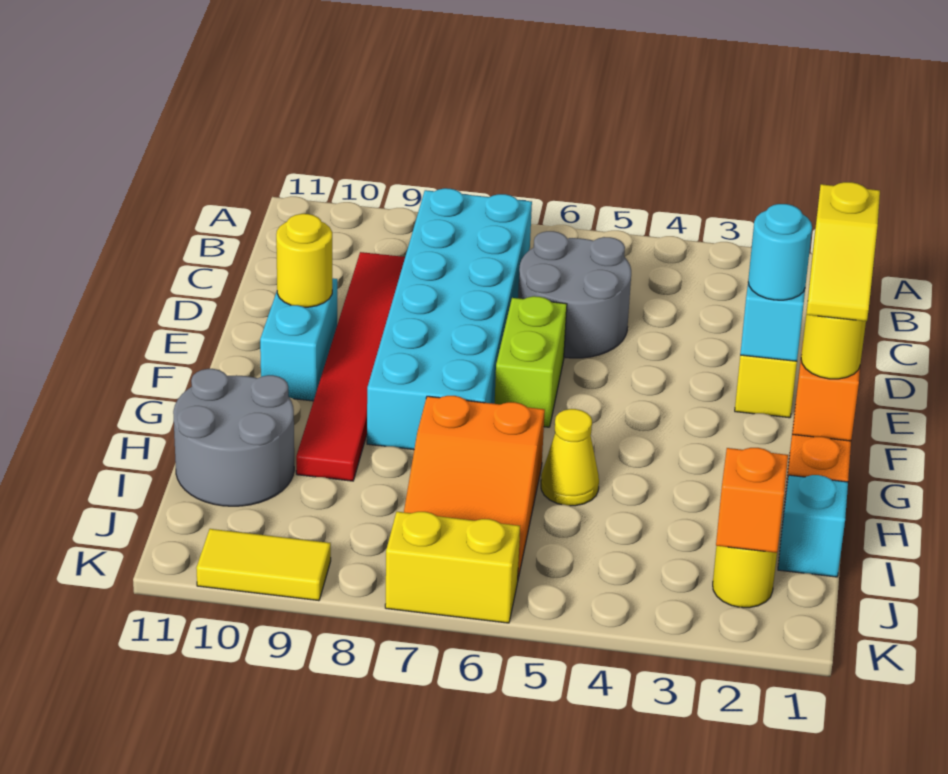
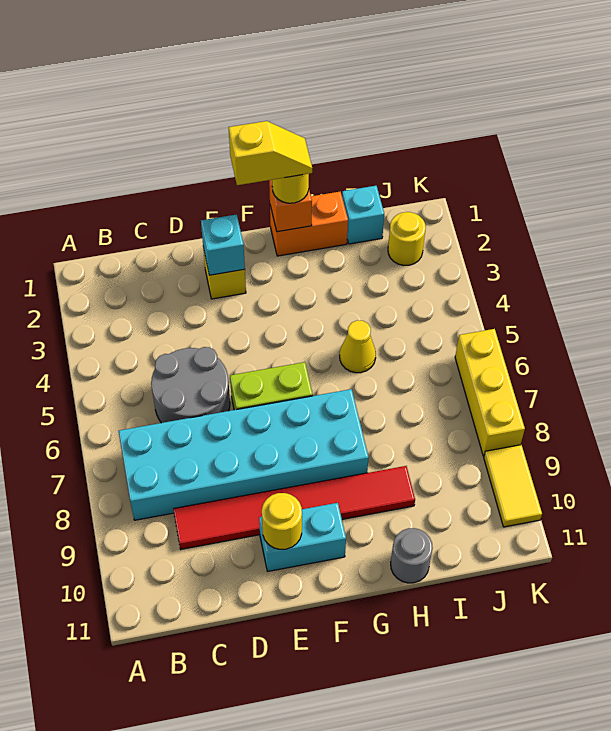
cyan round brick E2 level 3 -> none
orange slope H6:J7 level 1 top H -> none
grey round brick H10:I11 level 1 -> grey round brick H11 level 1
orange brick J2 level 2 -> none
yellow brick K6:K7 level 1 -> yellow brick K6:K8 level 1

